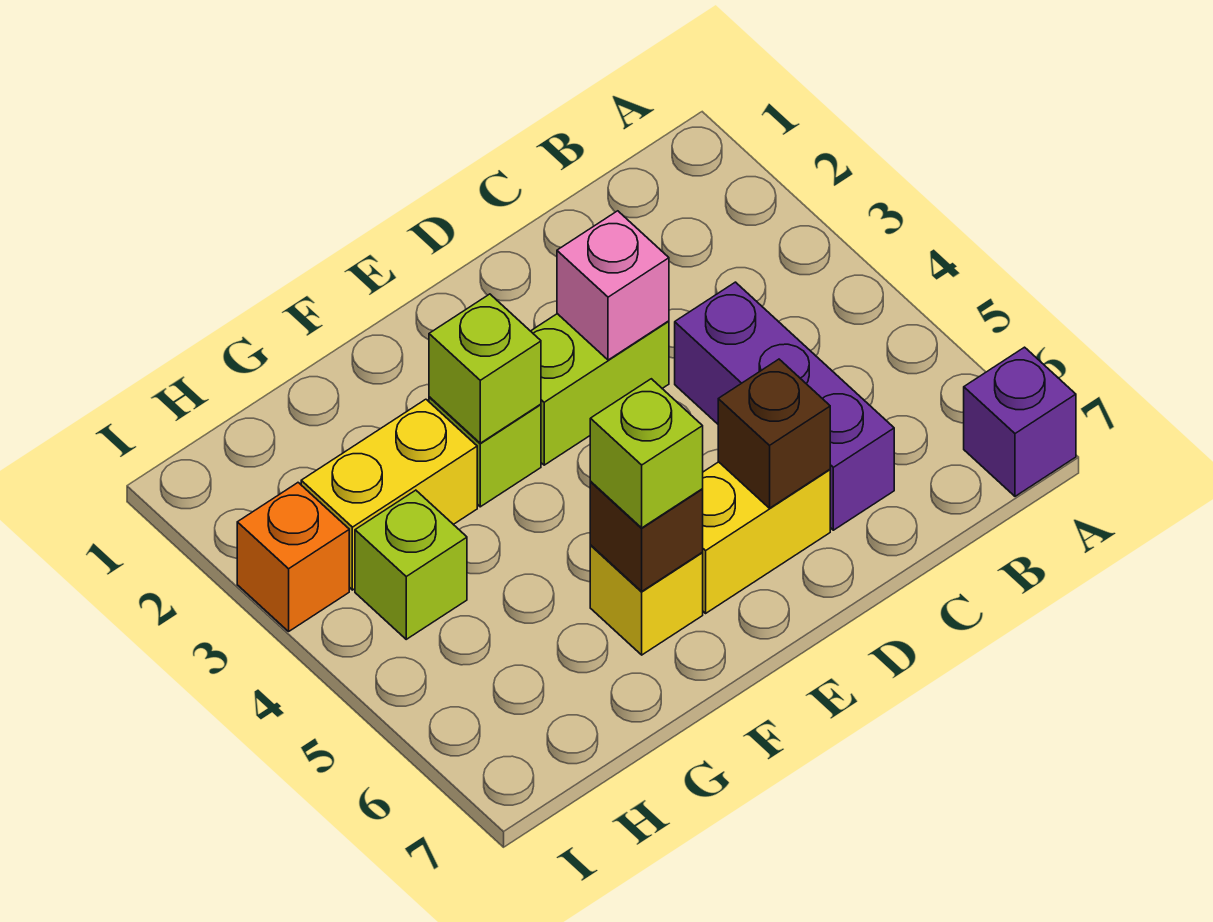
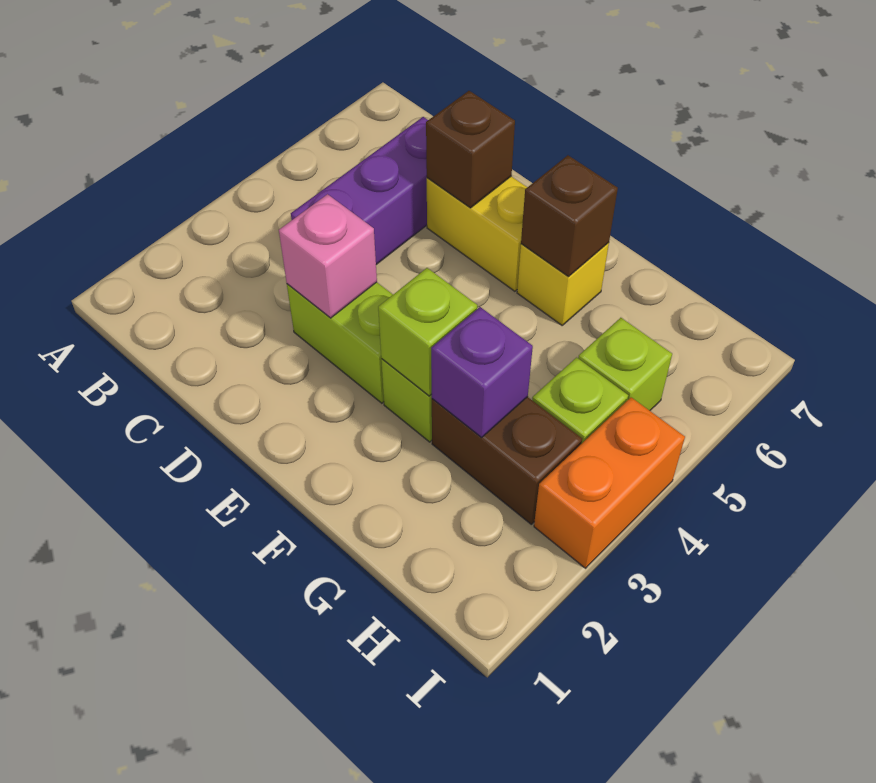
purple brick A7 level 1 -> purple brick G3 level 2
lime brick F6 level 3 -> lime brick H5 level 1
yellow brick G3:H3 level 1 -> brown brick G3:H3 level 1
orange brick I3 level 1 -> orange brick I3:I4 level 1

